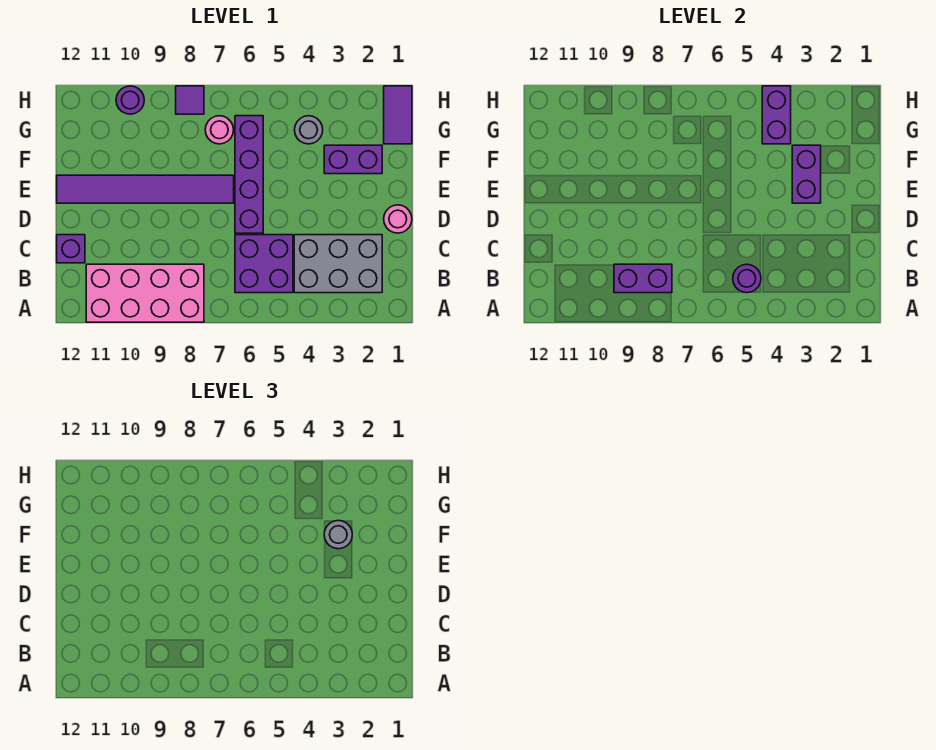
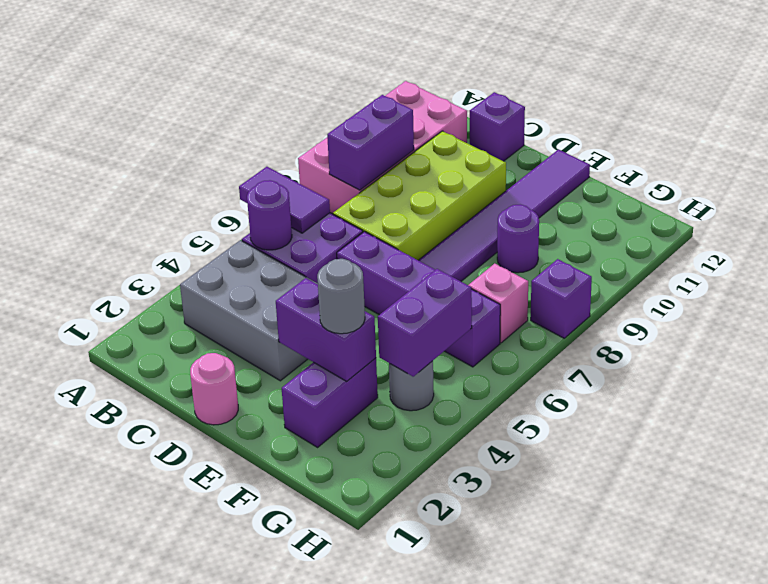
grey brick B2:C4 level 1 -> grey brick B3:D4 level 1
none -> lime brick C7:D10 level 1
purple tile G1:H1 level 1 -> purple tile A6:B6 level 2
purple brick G4:H4 level 2 -> purple brick G4:G5 level 2
pink round brick G7 level 1 -> pink brick G7 level 1
purple tile H8 level 1 -> purple brick H8 level 1
purple round brick H10 level 1 -> purple round brick F9 level 1

